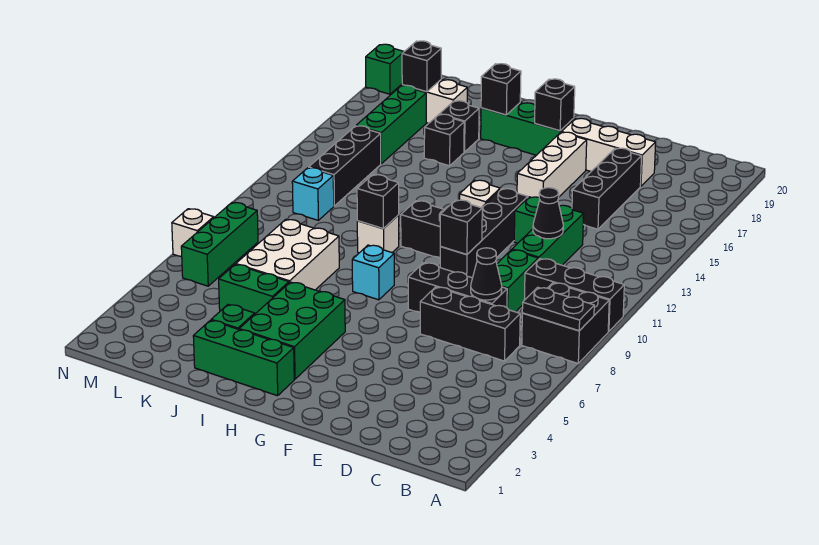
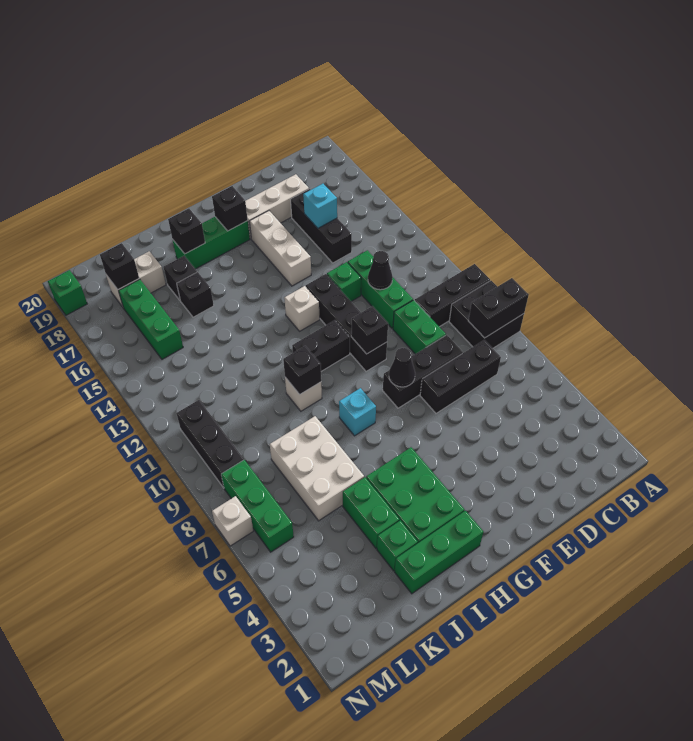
black plate A8:B8 level 2 -> black brick A8:B8 level 2
black cone D8 level 2 -> black cone F8 level 2
green brick J5:K5 level 1 -> green brick J4:J5 level 1
cyan brick L11 level 1 -> cyan brick D16 level 2
black brick L12:L14 level 1 -> black brick M9:M11 level 1

